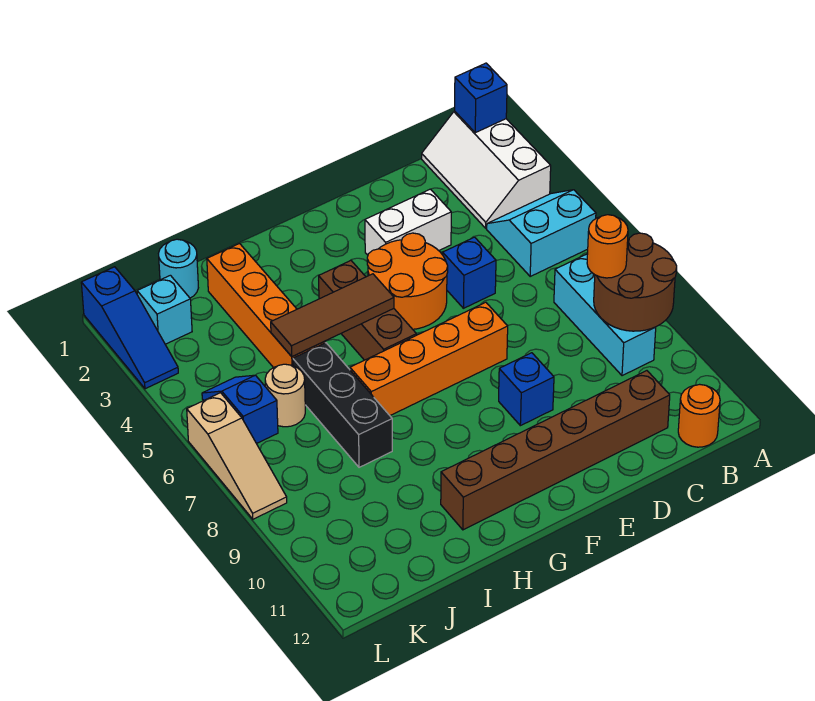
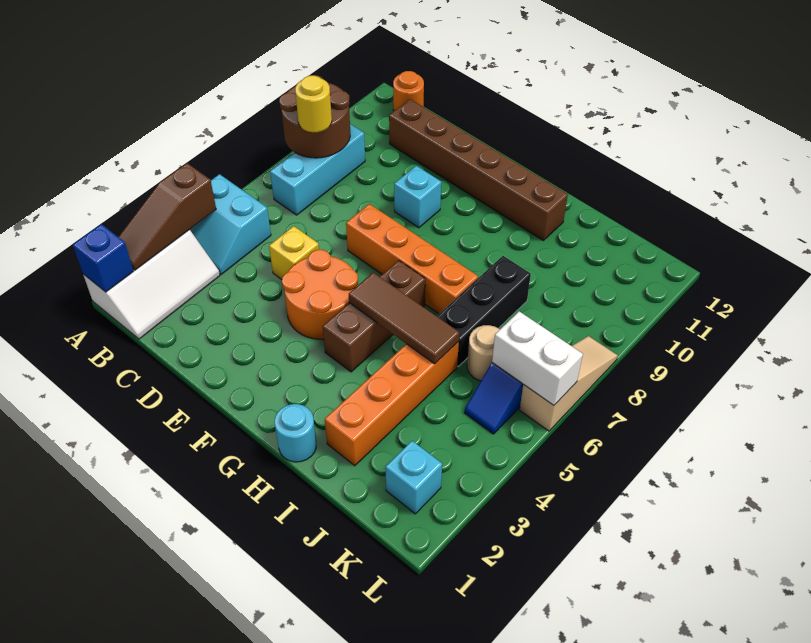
none -> brown slope A2:A4 level 2 top 4
orange round brick B8 level 3 -> yellow round brick B8 level 3
white brick D3:E3 level 1 -> white brick K6:L6 level 2
blue brick D5 level 1 -> yellow brick D5 level 1
blue brick E9 level 1 -> cyan brick E9 level 1
cyan round brick J1 level 1 -> cyan round brick H1 level 1
blue slope L1:L3 level 1 top 1 -> none

